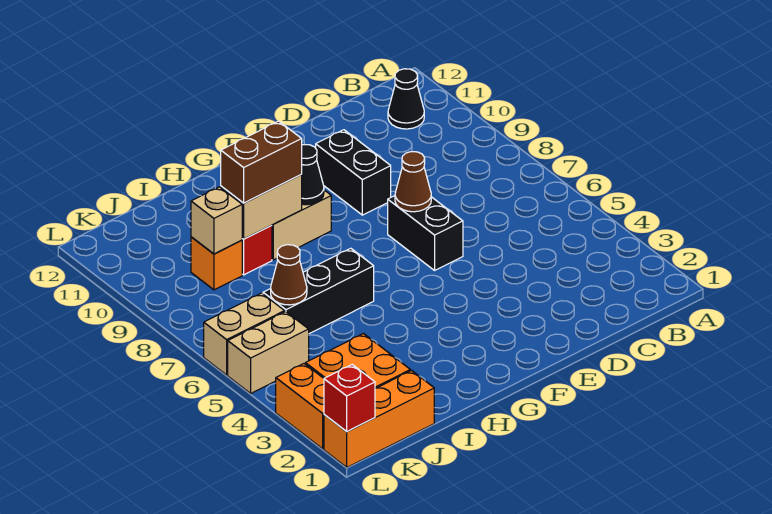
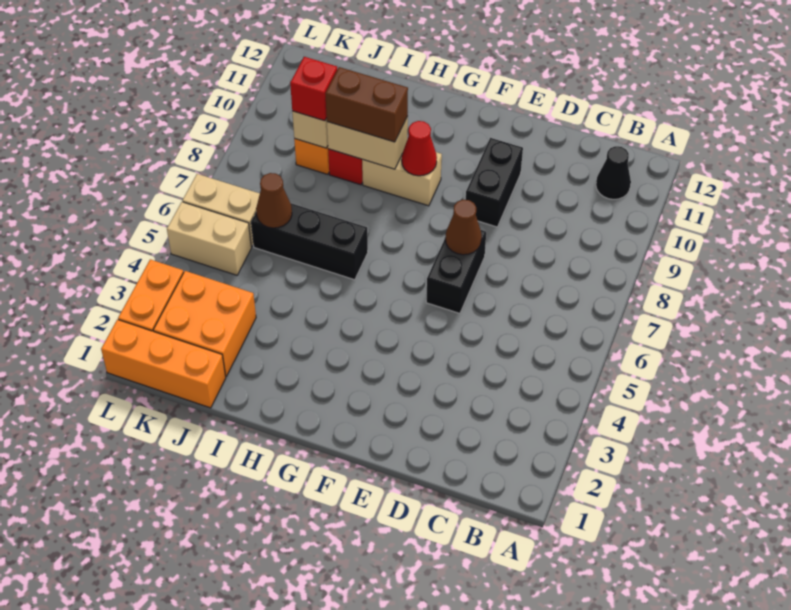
black cone G9 level 2 -> red cone G9 level 2
red brick L1 level 2 -> red brick J9 level 3

